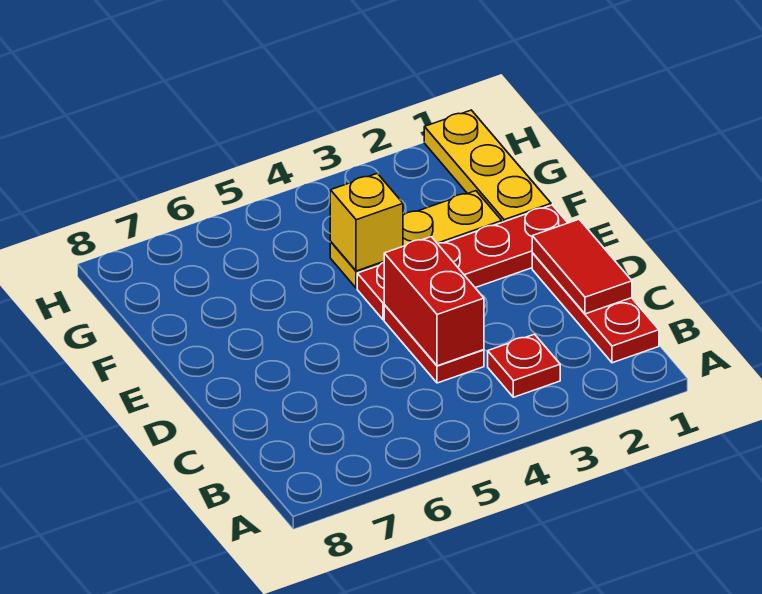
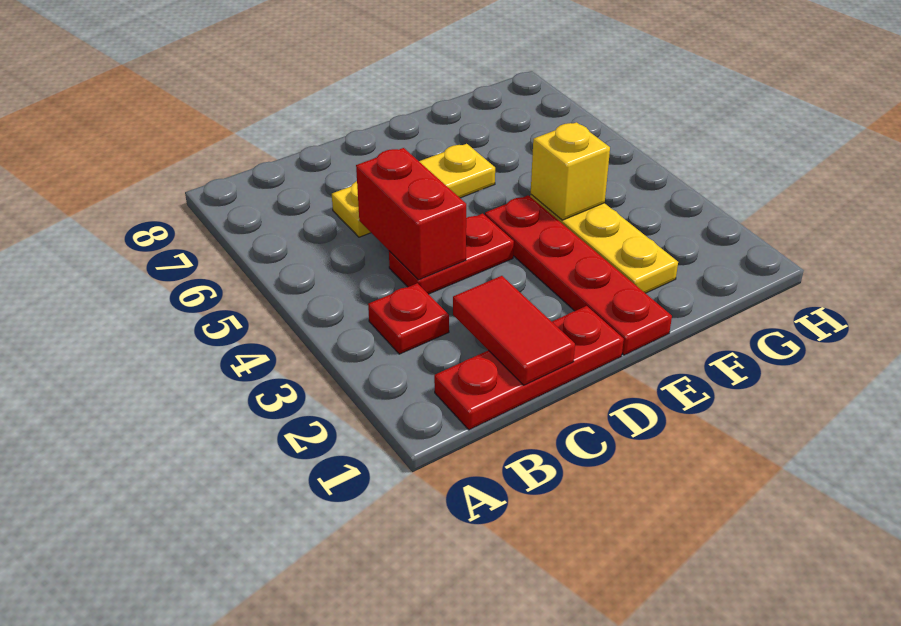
red tile C1:D1 level 2 -> red tile C1:C2 level 2
red brick C4:D4 level 2 -> red brick C4:C5 level 2
yellow plate F1:H1 level 1 -> yellow plate C6:E6 level 1

